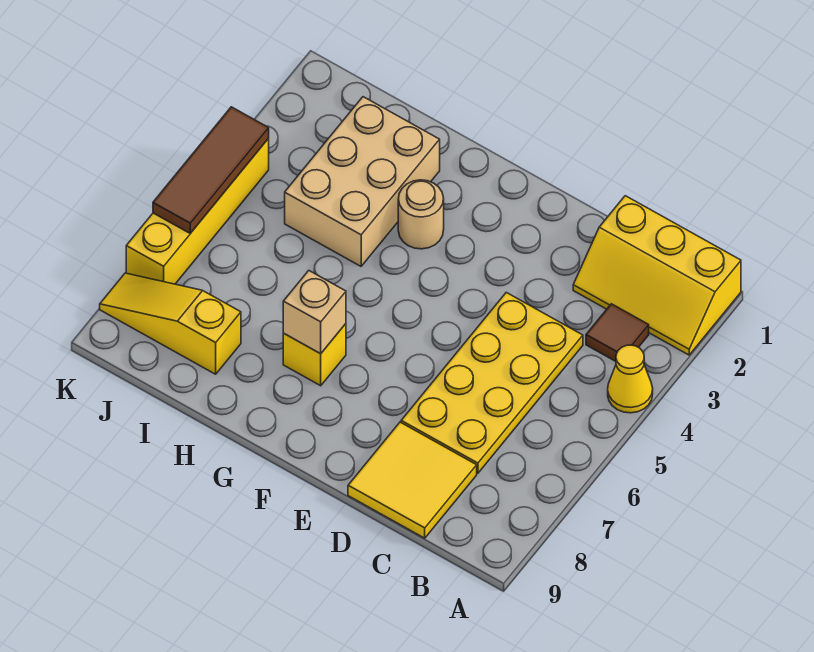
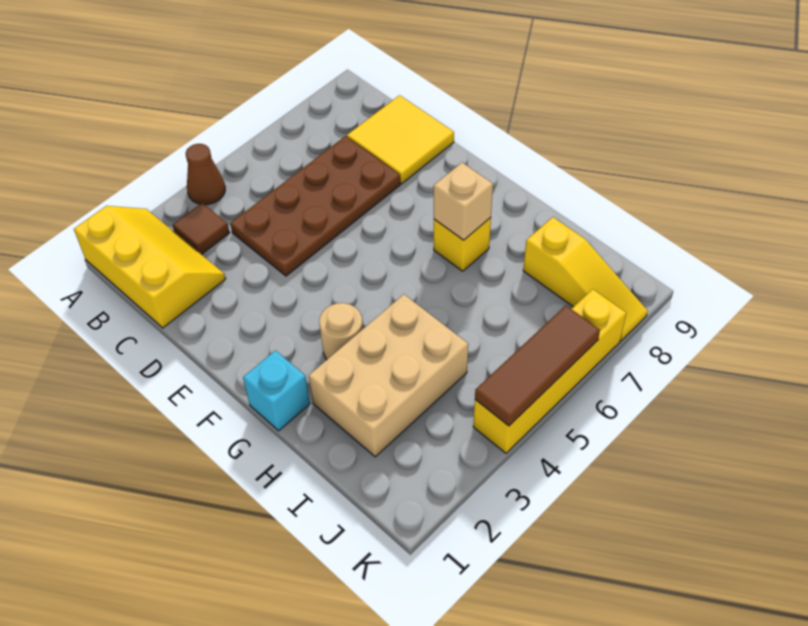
yellow cone A4 level 1 -> brown cone A4 level 1
yellow plate C4:D7 level 1 -> brown plate C4:D7 level 1
none -> cyan brick G1 level 1

